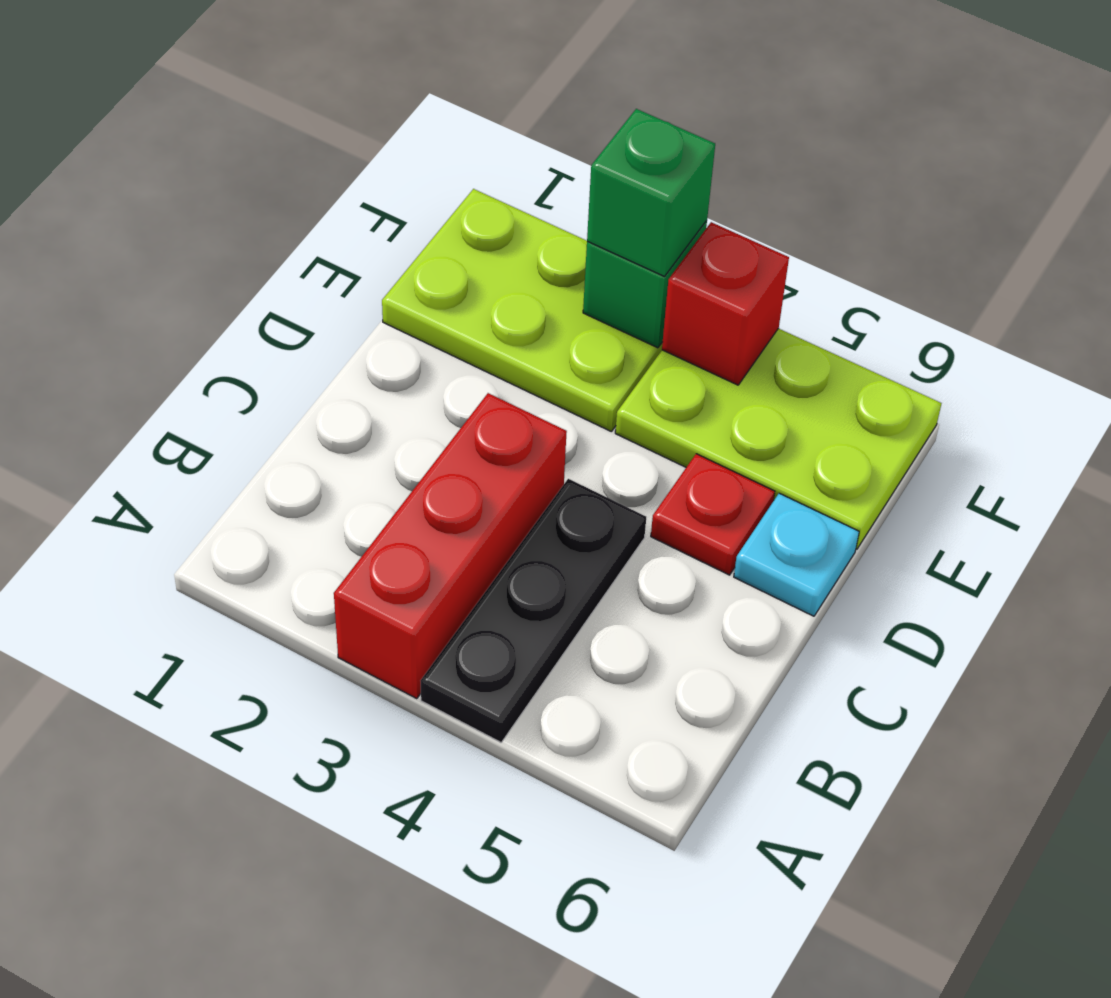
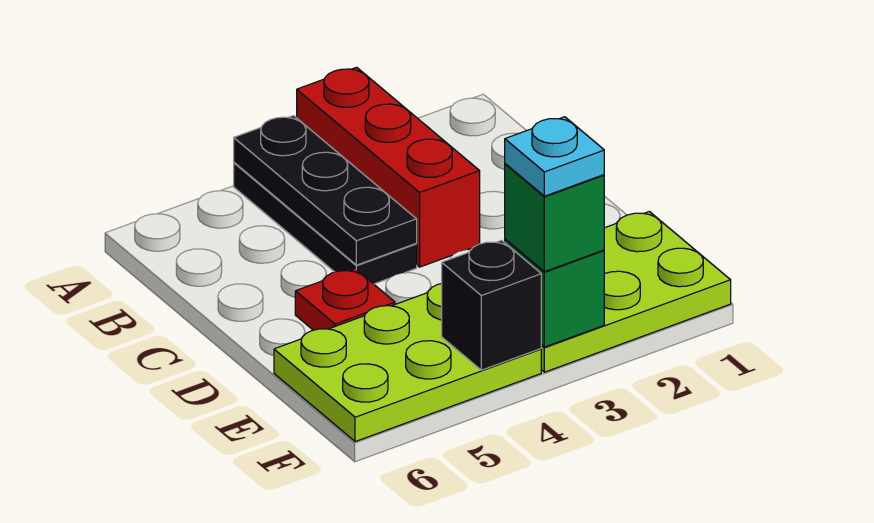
none -> black plate A4:C4 level 2
cyan plate D6 level 1 -> cyan plate F3 level 4
red brick F4 level 2 -> black brick F4 level 2

